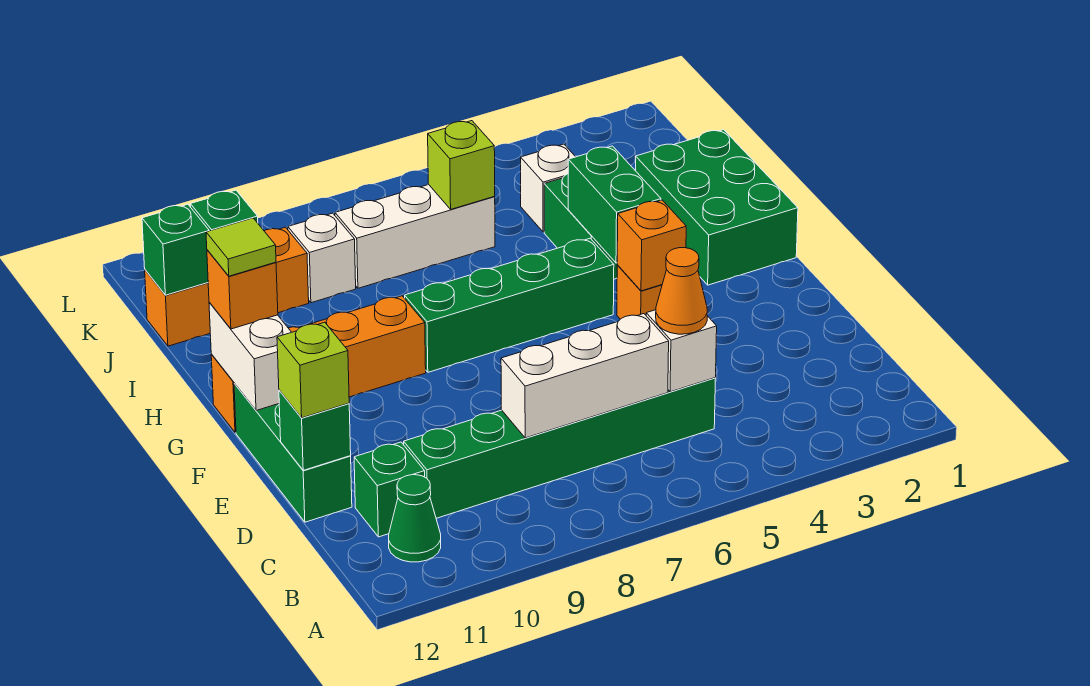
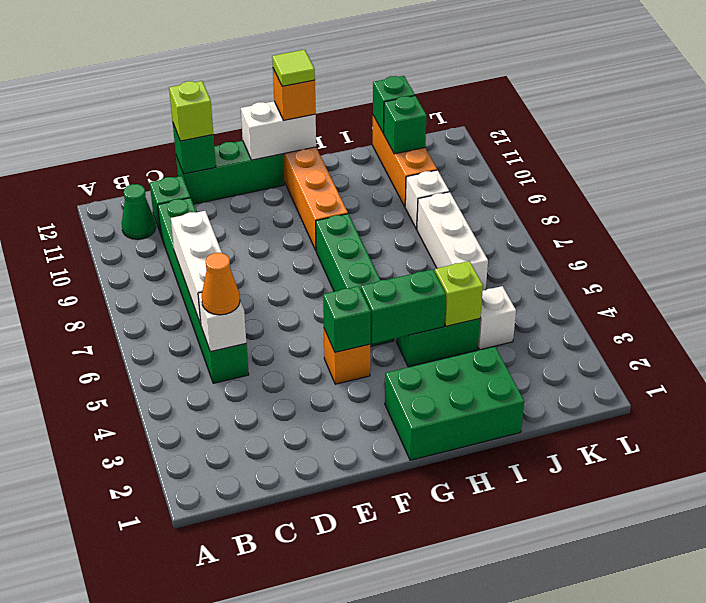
orange brick F4 level 2 -> green brick F4 level 2
lime brick J6 level 2 -> lime brick I4 level 2

